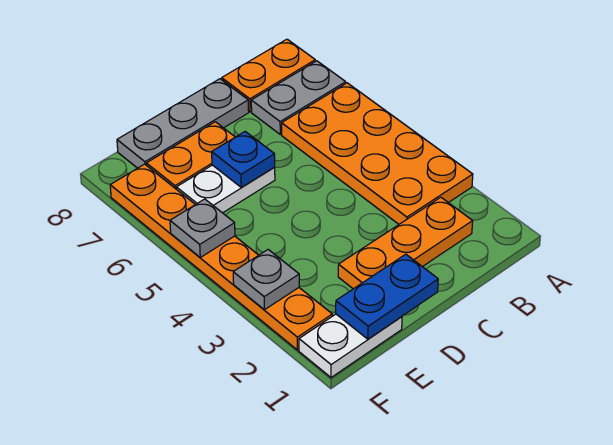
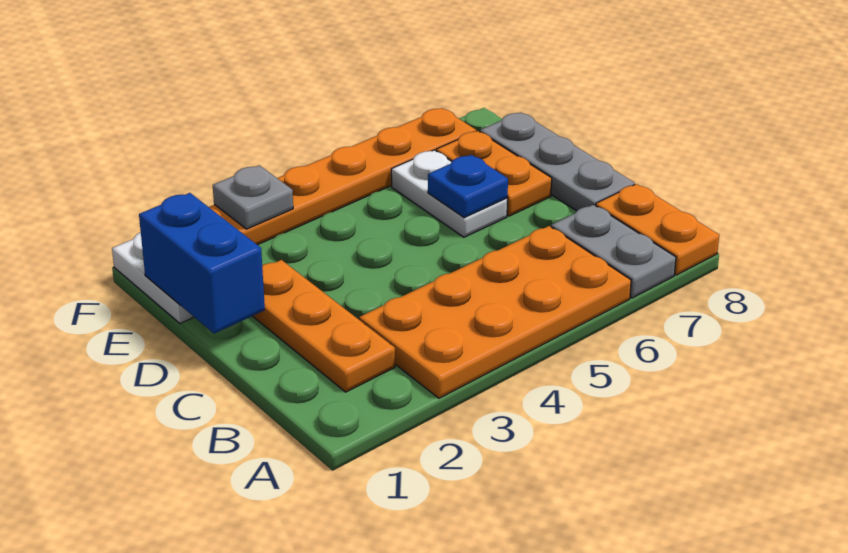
blue plate D1:E1 level 2 -> blue brick D1:E1 level 2
grey plate F5 level 2 -> none

